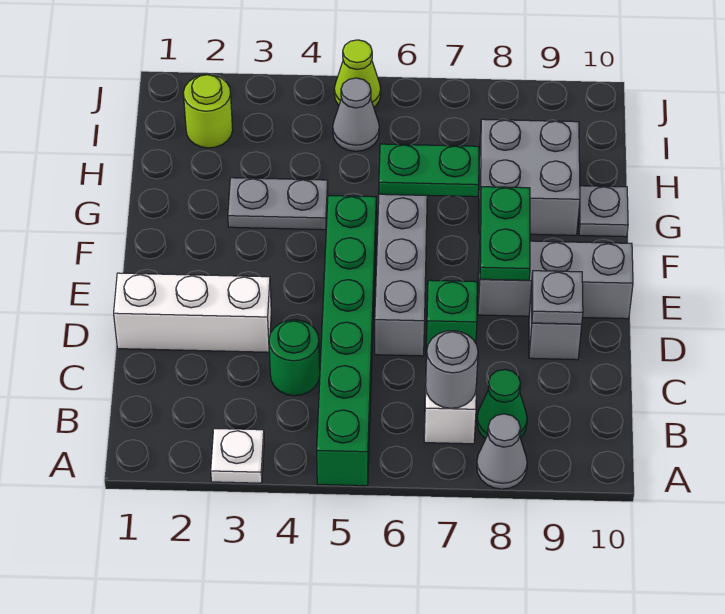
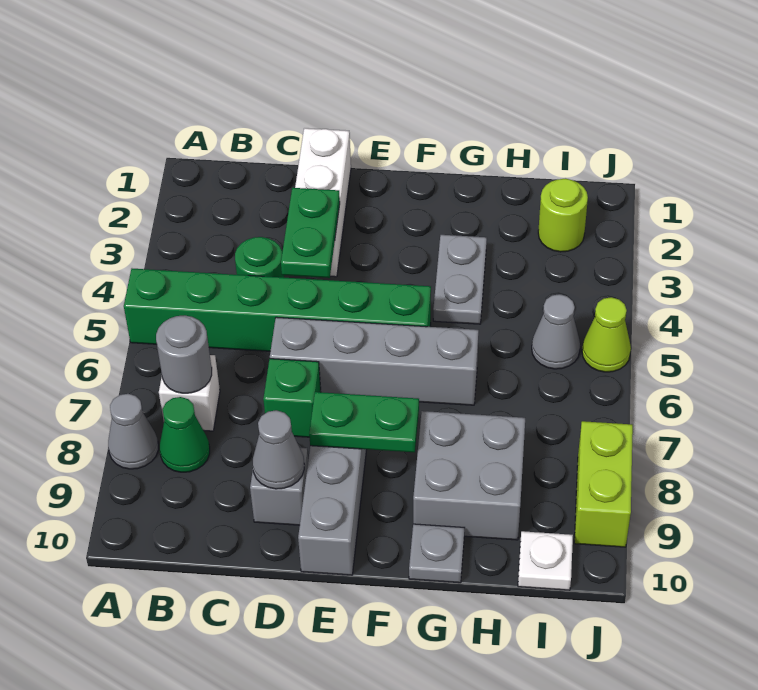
white plate A3 level 1 -> white plate I10 level 1
grey plate D9 level 2 -> grey cone D9 level 2
green plate G6:G7 level 2 -> green plate D3:D4 level 2
none -> lime brick J8:J9 level 1

